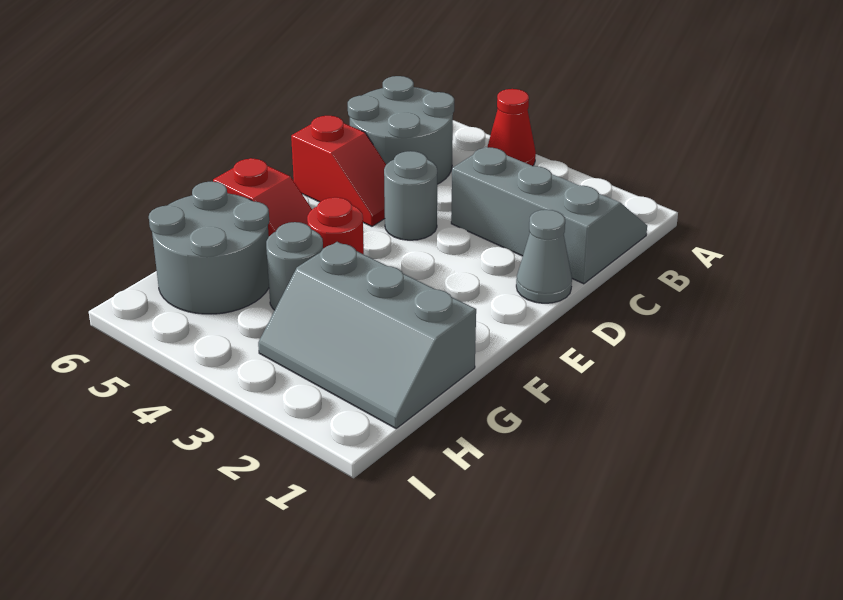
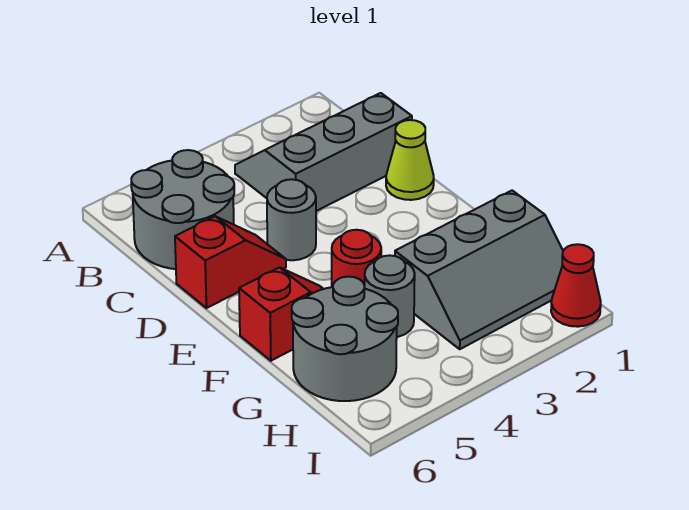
red cone A4 level 1 -> red cone I1 level 1
grey cone D1 level 1 -> lime cone D1 level 1

